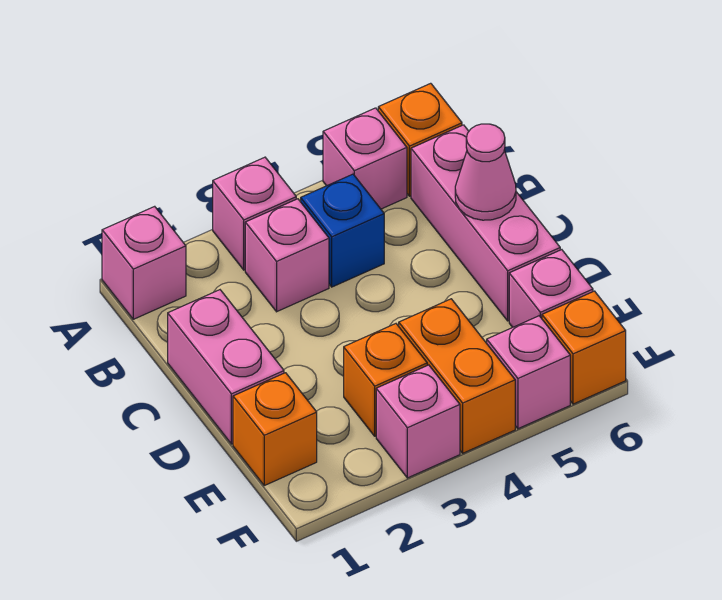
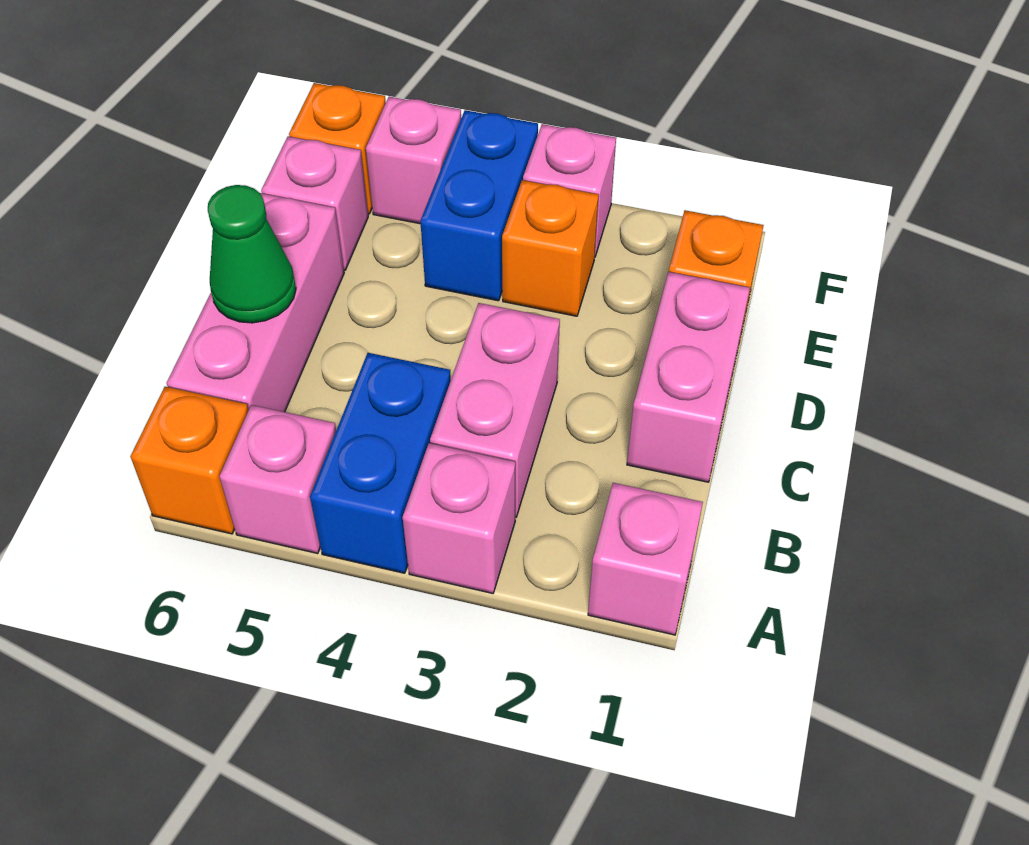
pink brick B3 level 1 -> pink brick B3:C3 level 1
blue brick B4 level 1 -> blue brick A4:B4 level 1
pink cone C6 level 2 -> green cone C6 level 2
orange brick E4:F4 level 1 -> blue brick E4:F4 level 1

